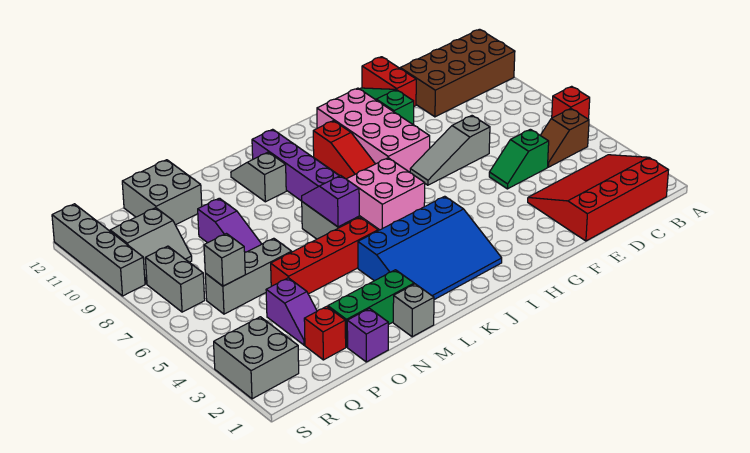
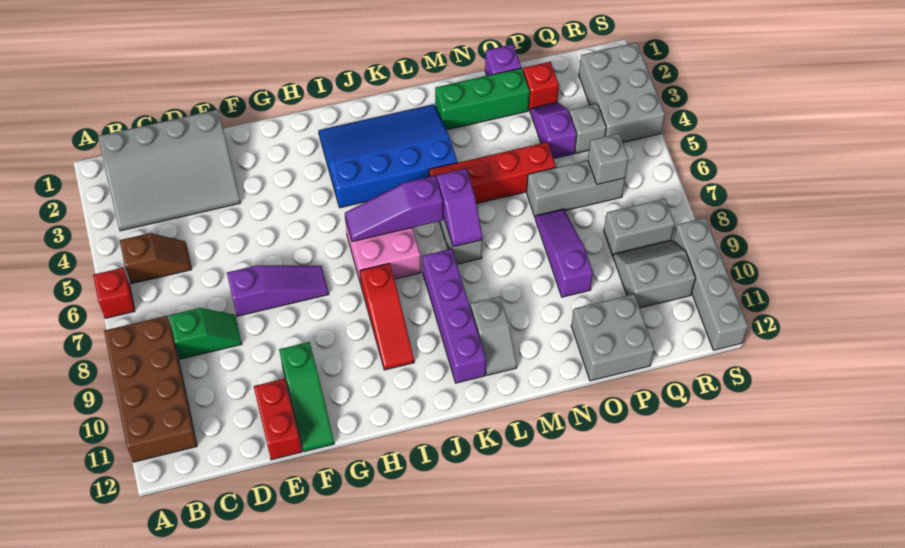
brown brick A10:D11 level 1 -> brown brick A8:B11 level 1
red slope B1:E3 level 1 top 1 -> grey slope B1:E3 level 1 top 1
green slope D5:E5 level 1 top D -> green slope C8:D8 level 1 top C
grey slope E7:G7 level 1 top E -> purple slope E7:G7 level 1 top E
pink brick G8:H11 level 1 -> none
none -> purple slope I6:K6 level 2 top K
red slope I8:I10 level 1 top 10 -> red slope I8:I10 level 1 top 8
grey brick M1 level 1 -> grey brick Q4 level 1
grey brick R2:S3 level 1 -> grey brick R2:S4 level 1
grey brick R7:R8 level 1 -> grey brick Q8:R8 level 1

